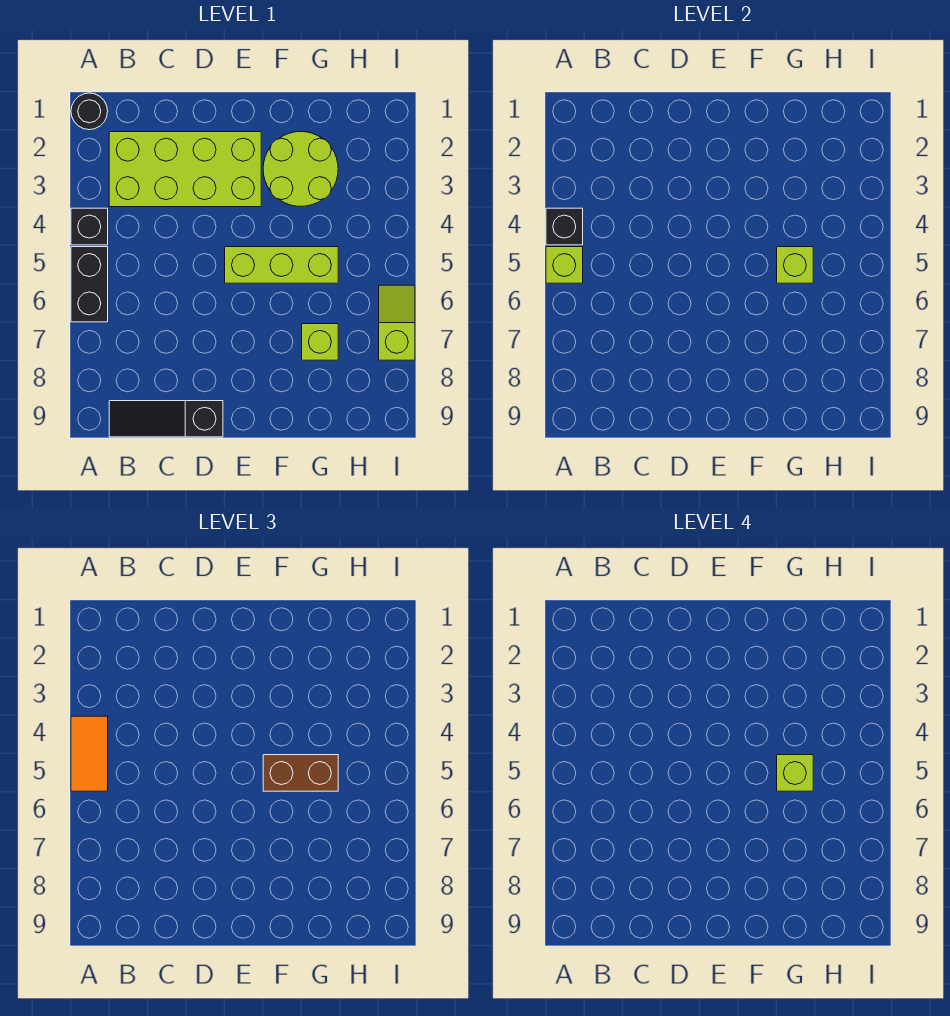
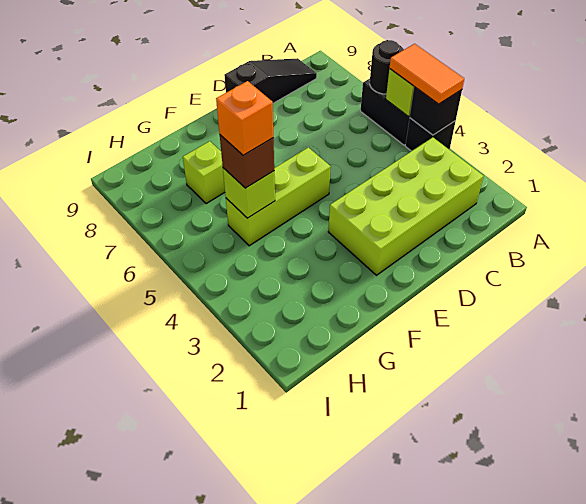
black round brick A1 level 1 -> black round brick A6 level 2
lime round brick F2:G3 level 1 -> none
brown brick F5:G5 level 3 -> brown brick G5 level 3
lime brick G5 level 4 -> orange brick G5 level 4
lime slope I6:I7 level 1 top 7 -> none

